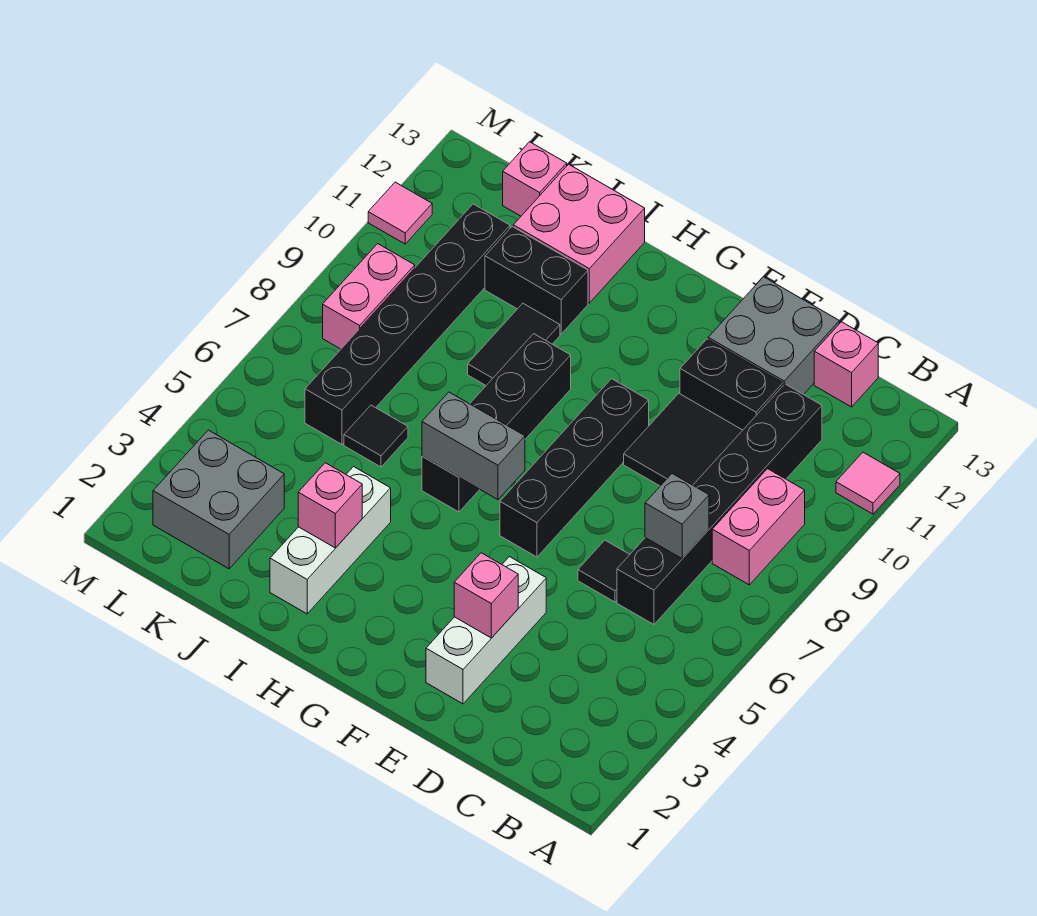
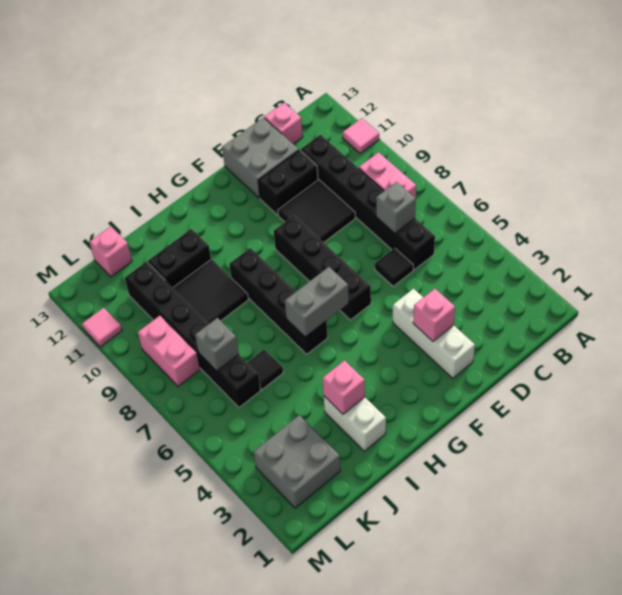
white brick I2:I4 level 1 -> white brick I2:I3 level 1
black tile I9:I10 level 1 -> black tile I9:J10 level 1
pink brick I12:J13 level 1 -> none
none -> grey brick K7 level 2

